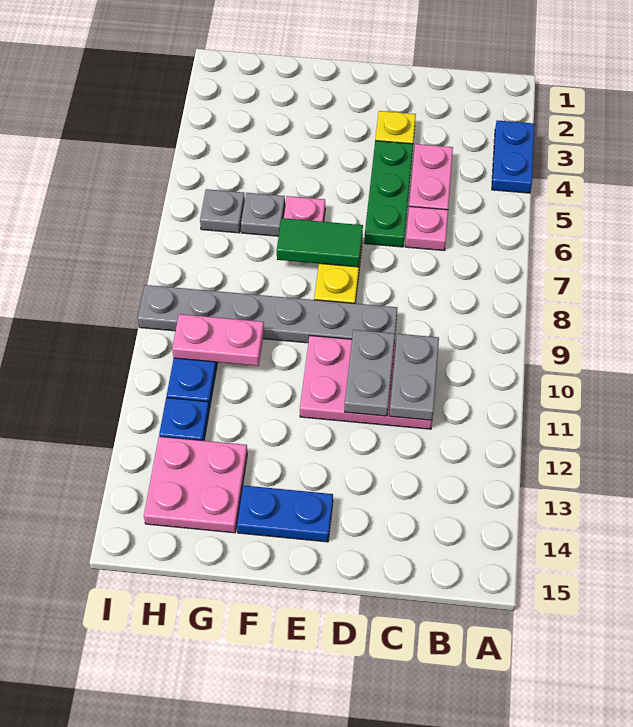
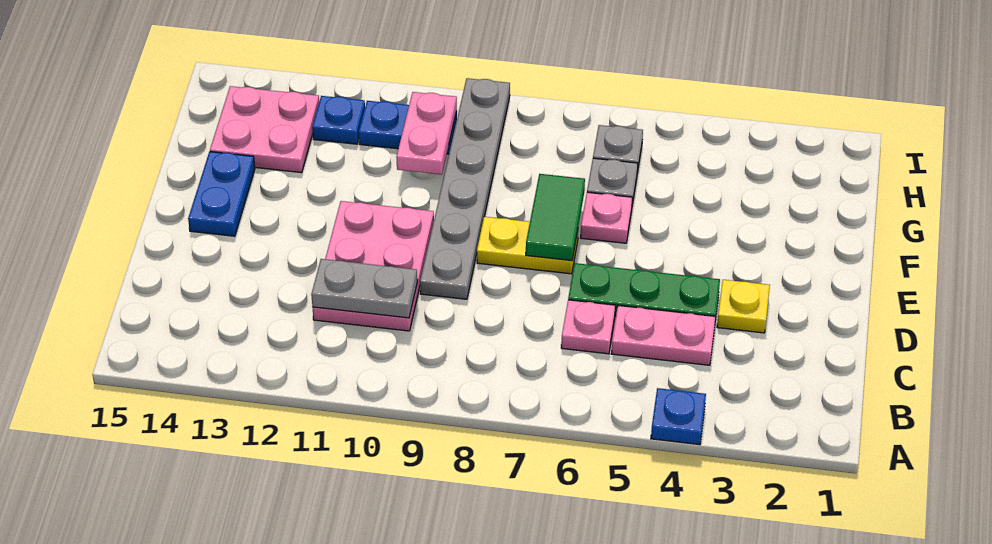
blue plate A3:A4 level 1 -> blue plate A4 level 1
grey plate D10:D11 level 2 -> none

